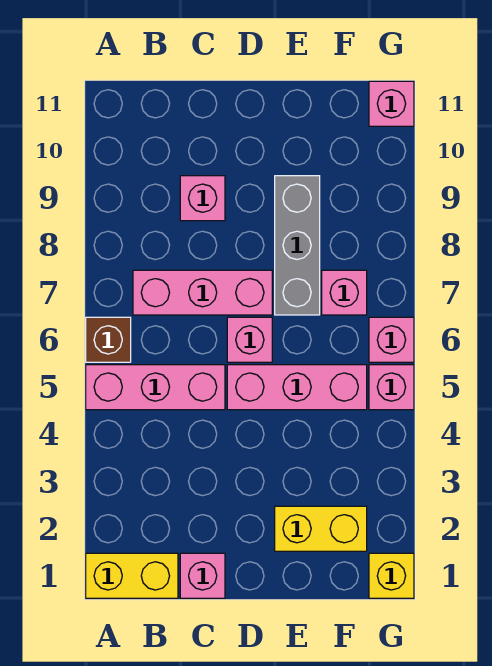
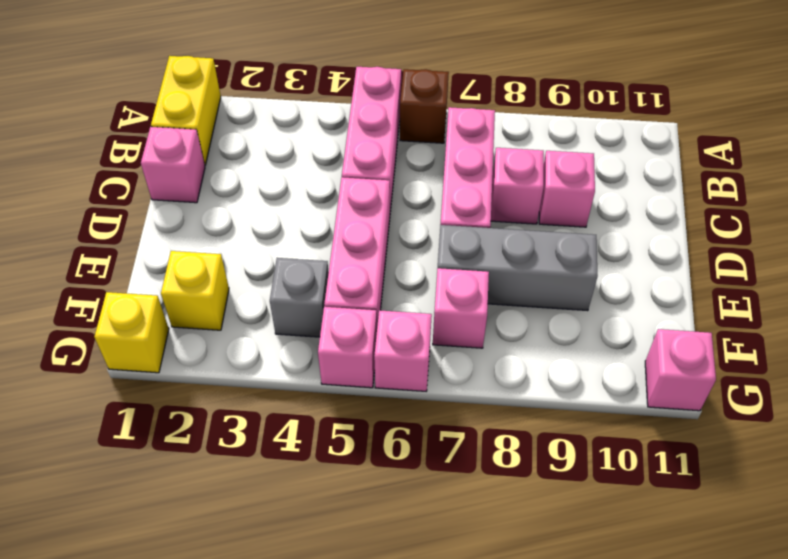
pink brick D6 level 1 -> pink brick C8 level 1
yellow brick E2:F2 level 1 -> yellow brick F2 level 1
none -> grey brick F4 level 1

